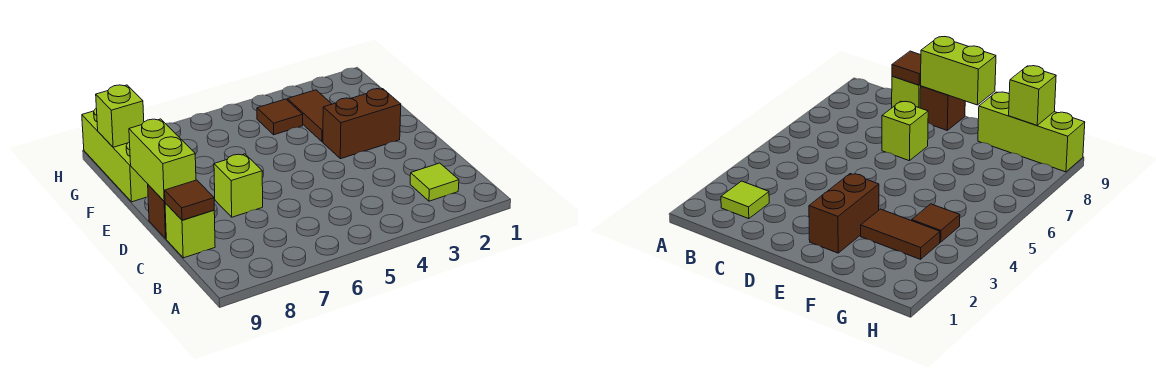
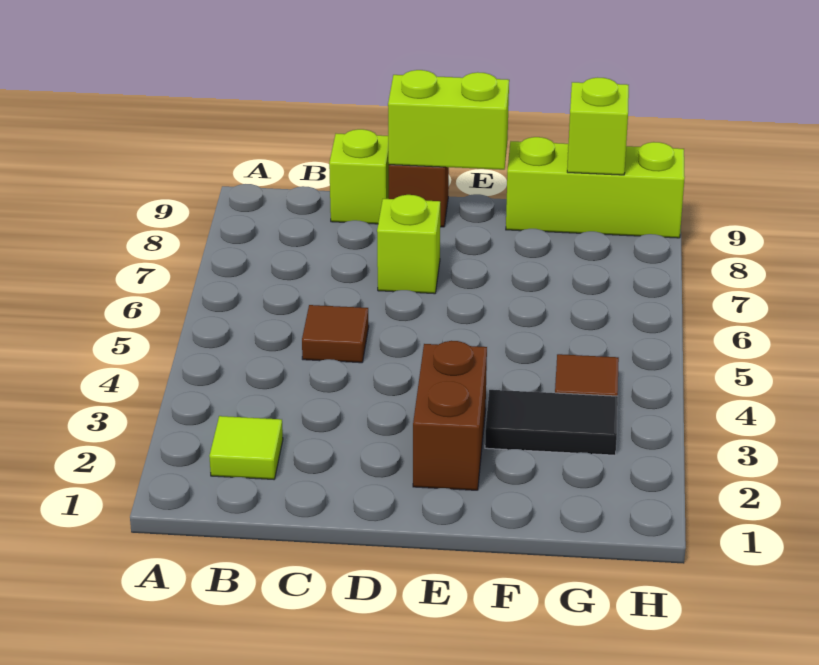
brown tile C9 level 2 -> brown tile C5 level 1
brown tile F3:G3 level 1 -> black tile F3:G3 level 1

